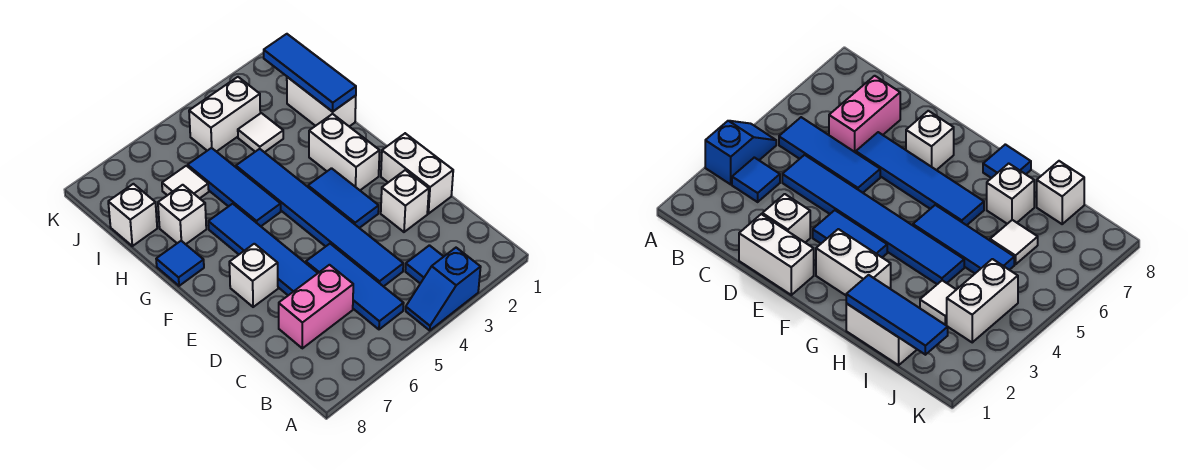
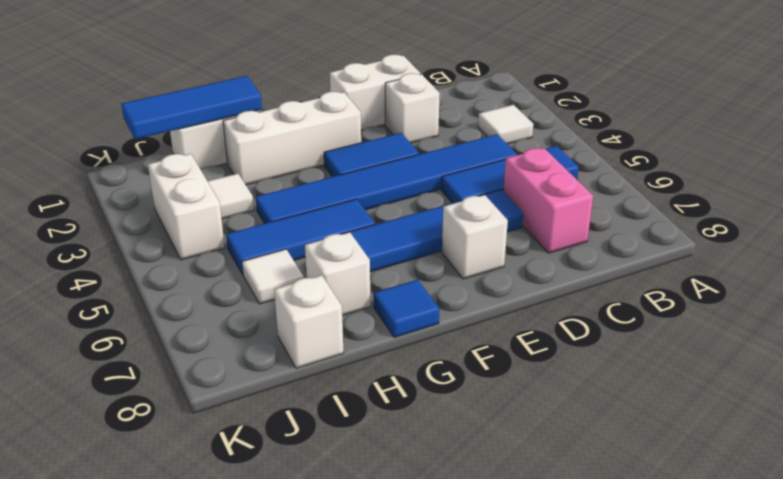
blue slope A3:A4 level 1 top 3 -> none
blue tile B3 level 1 -> white tile B3 level 1
white brick F2:G2 level 1 -> white brick F2:H2 level 1

